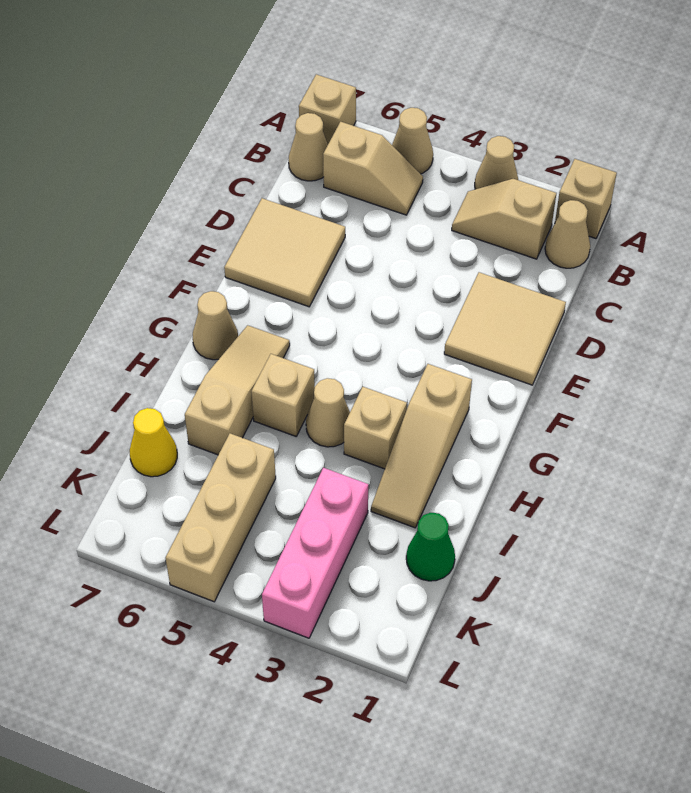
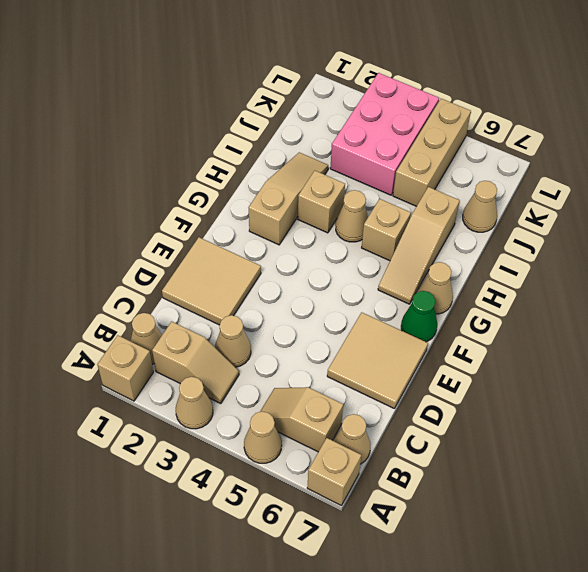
none -> tan cone C3 level 1
green cone J1 level 1 -> green cone F7 level 1
pink brick J3:L3 level 1 -> pink brick J3:L4 level 1
yellow cone J7 level 1 -> tan cone J7 level 1

